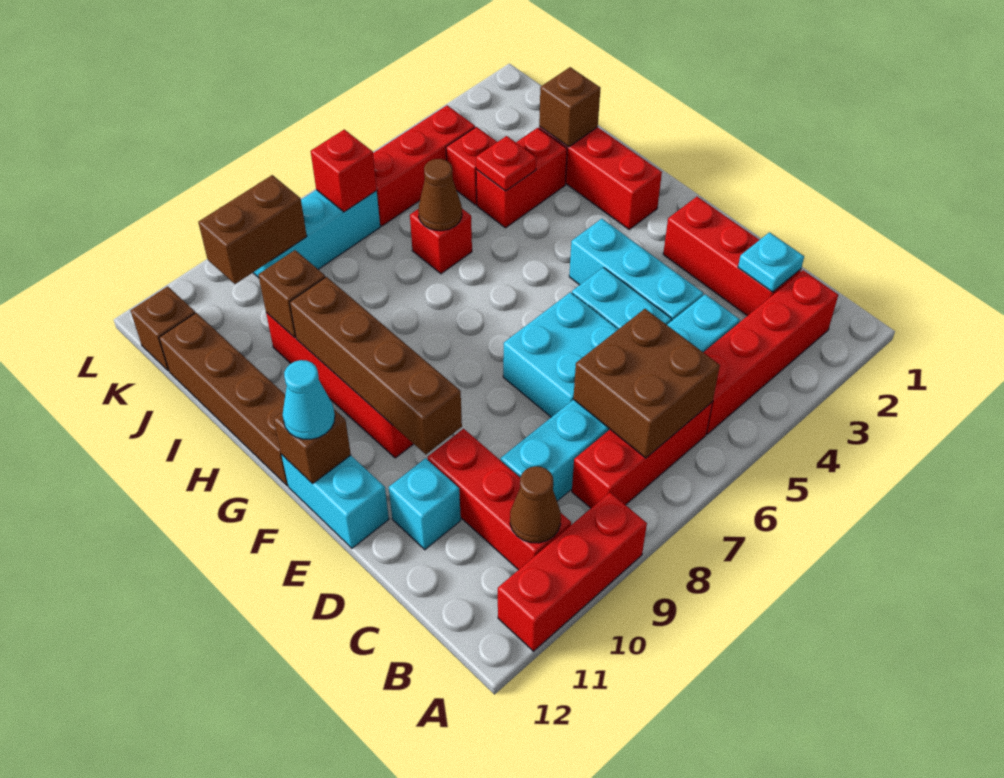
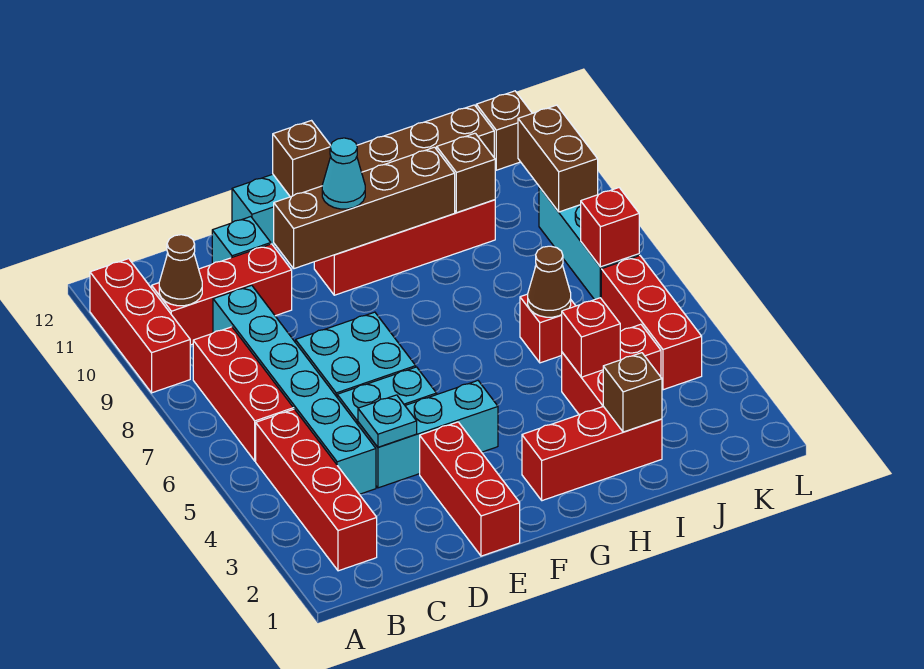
brown brick B6:C7 level 2 -> none
red brick C2:E2 level 1 -> red brick E1:E3 level 1
cyan plate C2 level 2 -> cyan plate D4 level 2
cyan cone F12 level 3 -> cyan cone F10 level 3
red plate I4 level 2 -> red brick I4 level 2

